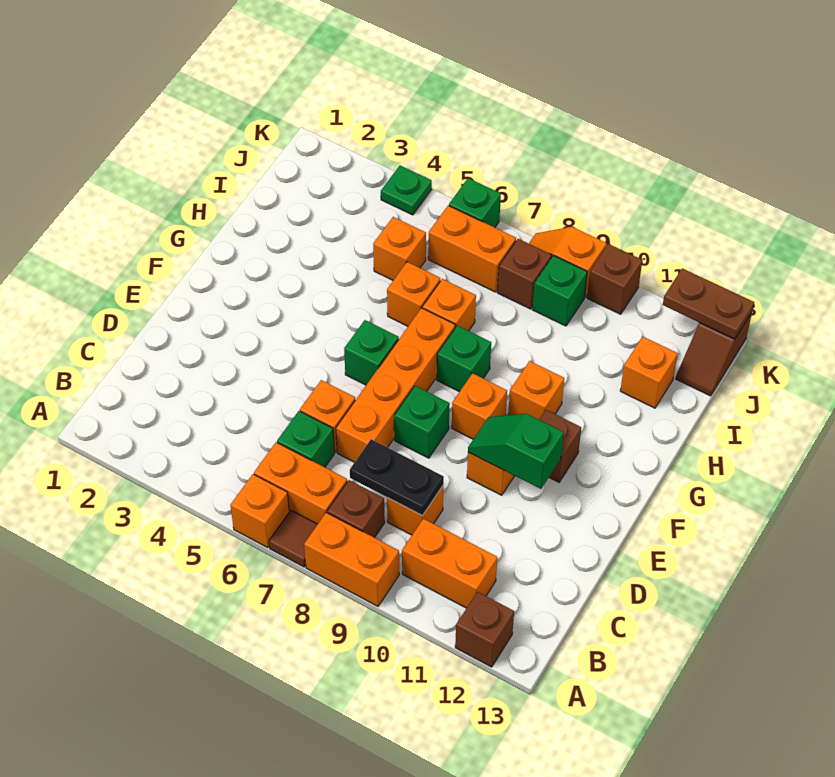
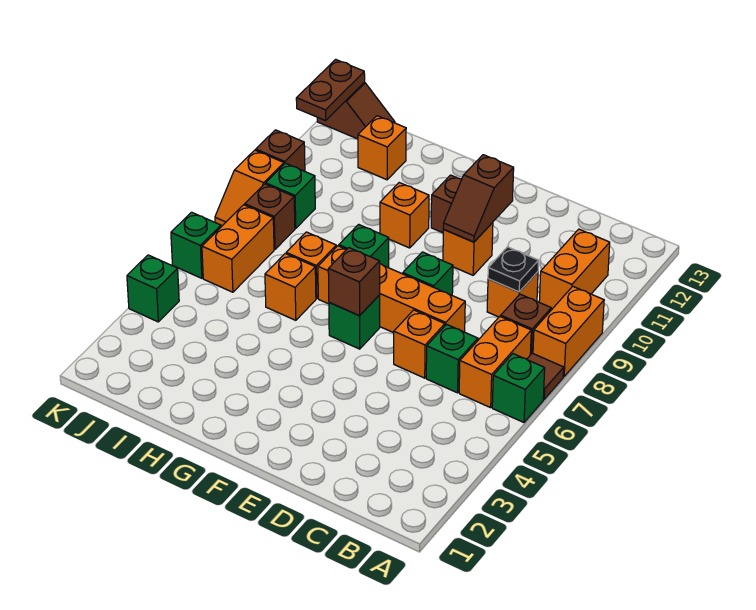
orange brick A6 level 1 -> green brick A6 level 1
brown brick A12 level 1 -> brown brick F6 level 2
black plate C8:C9 level 2 -> black plate C9 level 2
green slope E10:E11 level 2 top 11 -> brown slope E10:E11 level 2 top 11
orange brick F9 level 1 -> none
orange brick I5 level 1 -> none
green plate K4 level 1 -> green brick K4 level 1

